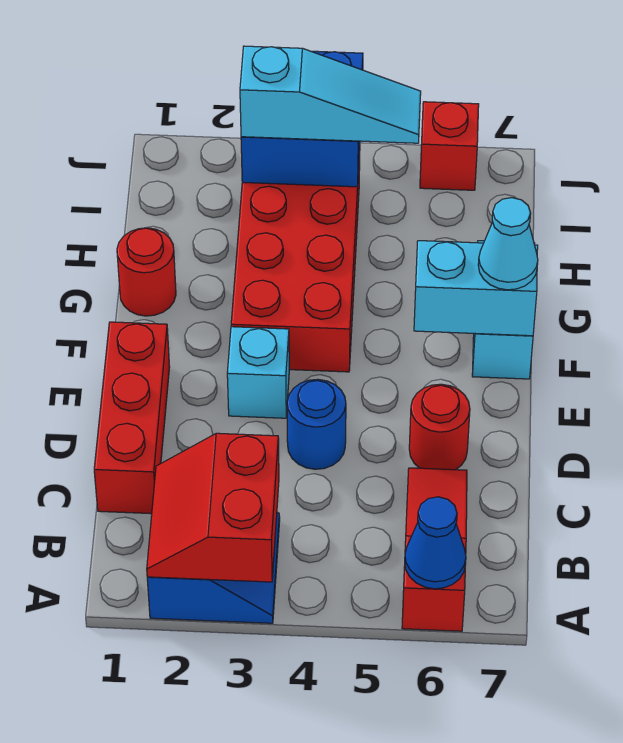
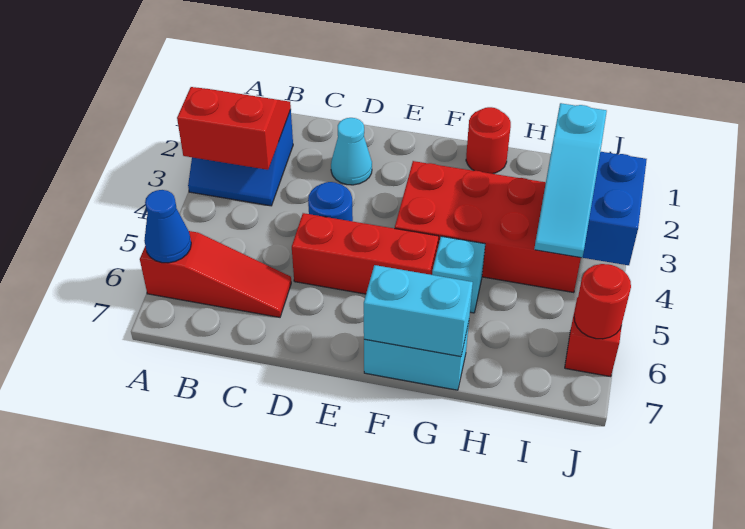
red brick C1:E1 level 1 -> red brick D5:F5 level 1
red round brick D6 level 1 -> red round brick J6 level 2
cyan brick E3 level 1 -> cyan brick G5 level 1
cyan brick F6:F7 level 2 -> cyan brick F7:G7 level 2
cyan cone F7 level 3 -> cyan cone D2 level 1

